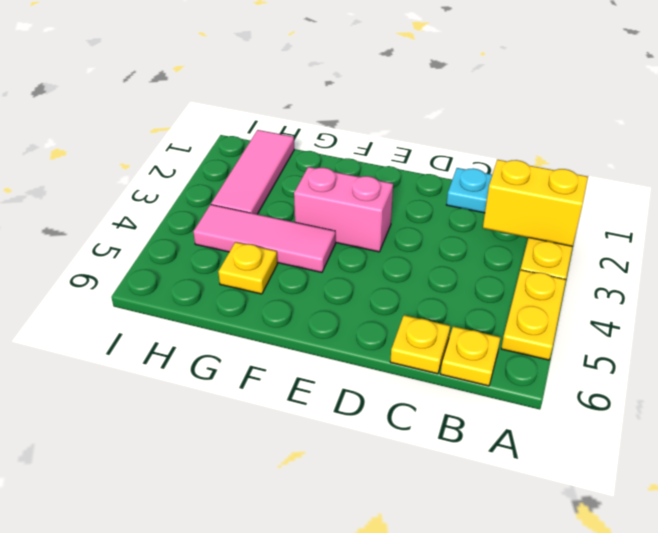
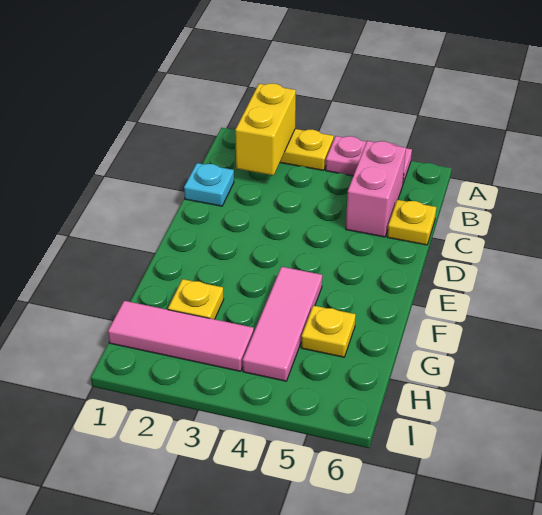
yellow plate A4:A5 level 1 -> pink plate A4:A5 level 1
yellow plate B6 level 1 -> yellow plate G2 level 1
pink brick E3:F3 level 1 -> pink brick B5:C5 level 1

